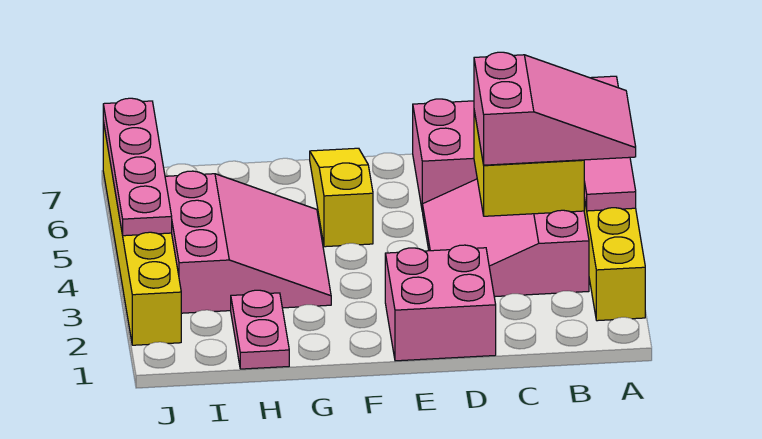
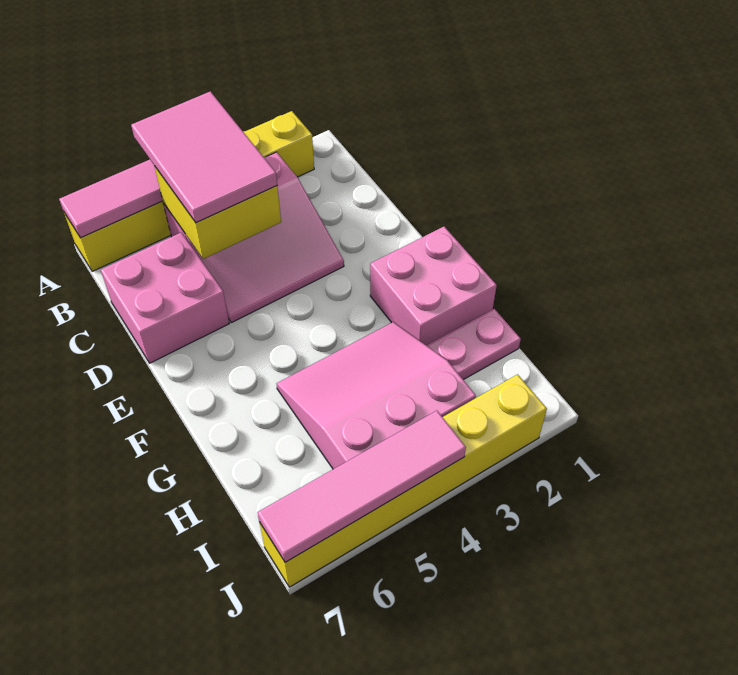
pink slope A4:C5 level 3 top C -> pink tile A4:C5 level 3
pink brick D1:E2 level 1 -> pink brick F1:G2 level 1
yellow slope F5:F7 level 1 top 5 -> none
pink plate J4:J7 level 2 -> pink tile J4:J7 level 2

